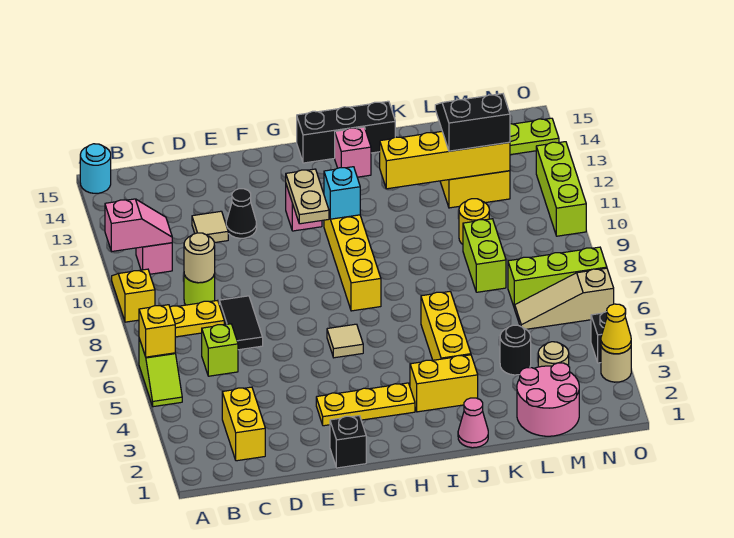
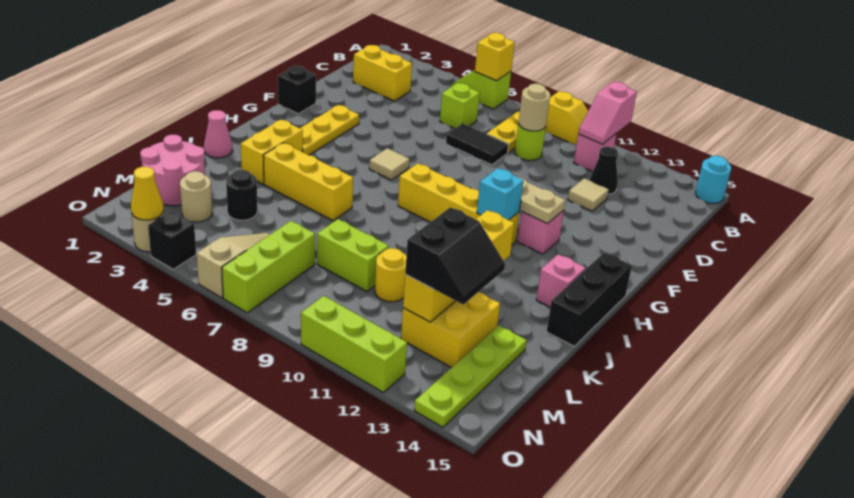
black cone E12 level 1 -> black cone C12 level 1

